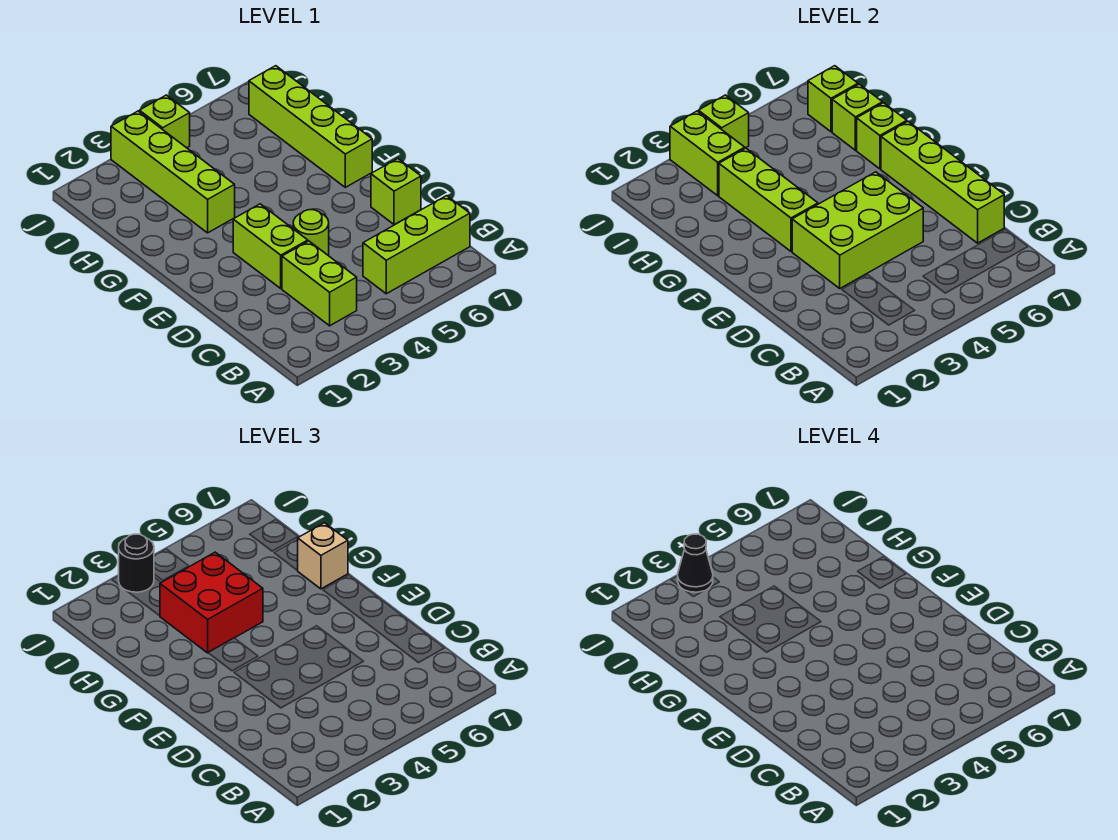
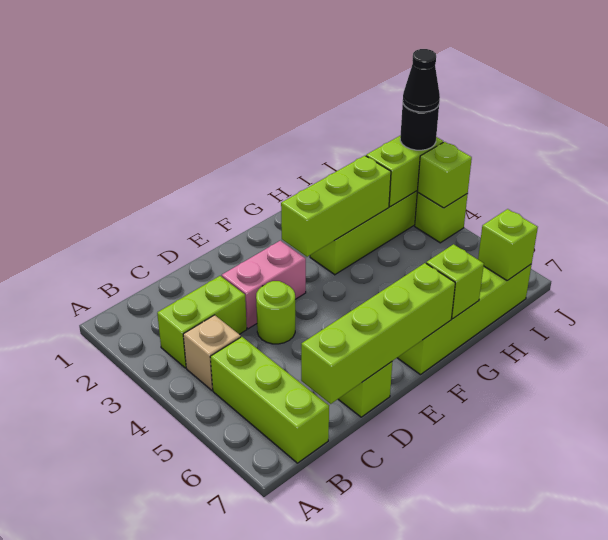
lime brick D3:E3 level 1 -> pink brick D3:E3 level 1
lime brick D3:E5 level 2 -> none
red brick G3:H4 level 3 -> none
tan brick G7 level 3 -> tan brick B4 level 1
lime brick H7 level 2 -> none

